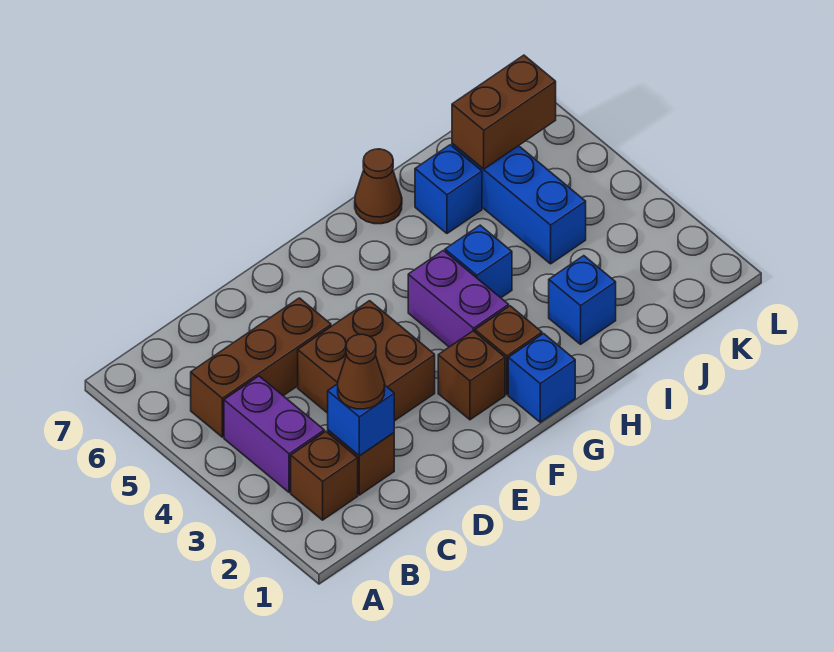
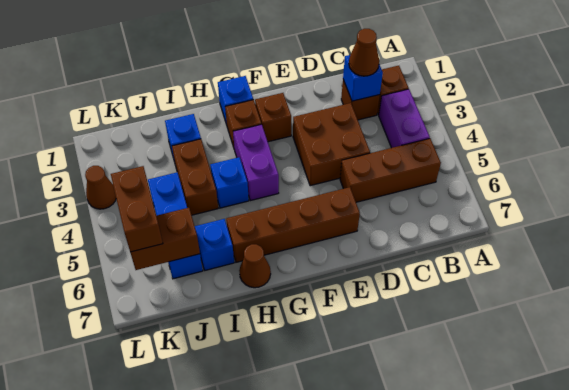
none -> brown brick E6:H6 level 1
none -> brown brick I3:I4 level 1
none -> brown brick K5:K6 level 3
none -> brown cone L3 level 1

